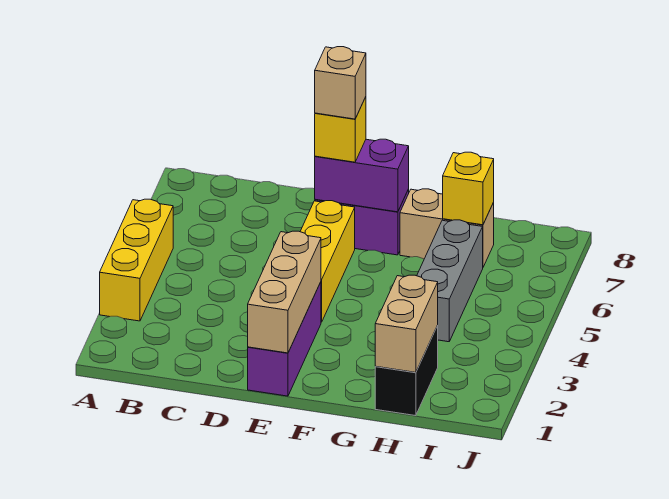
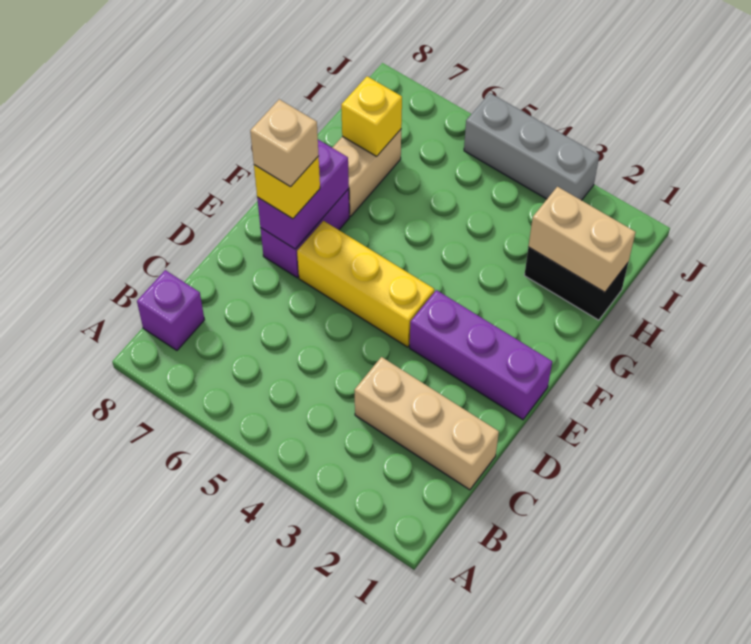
yellow brick A3:A5 level 1 -> none
none -> purple brick B8 level 1
tan brick E1:E3 level 2 -> tan brick C1:C3 level 1
grey brick H4:H6 level 1 -> grey brick J3:J5 level 1

